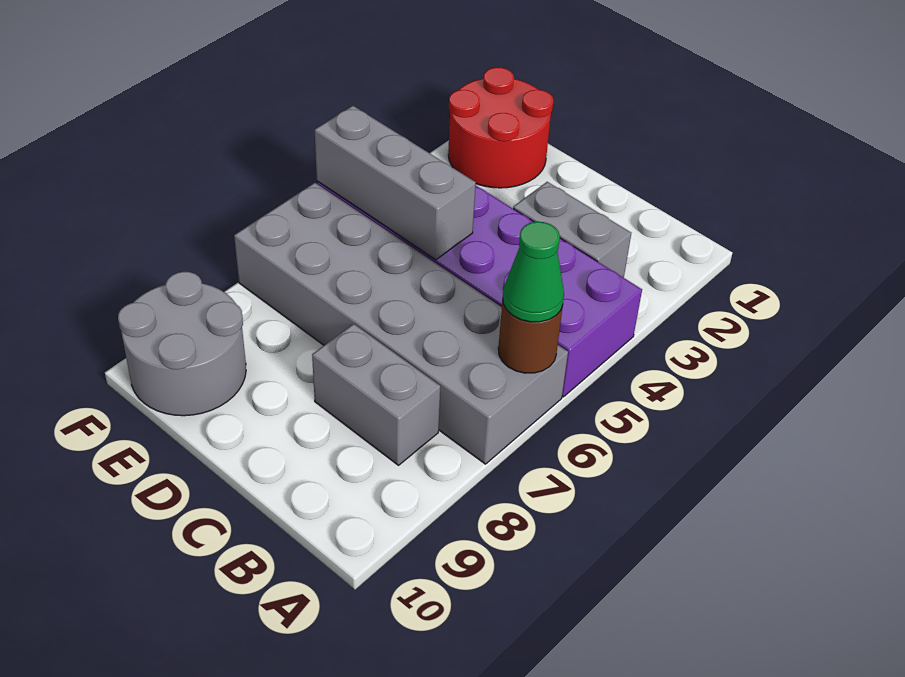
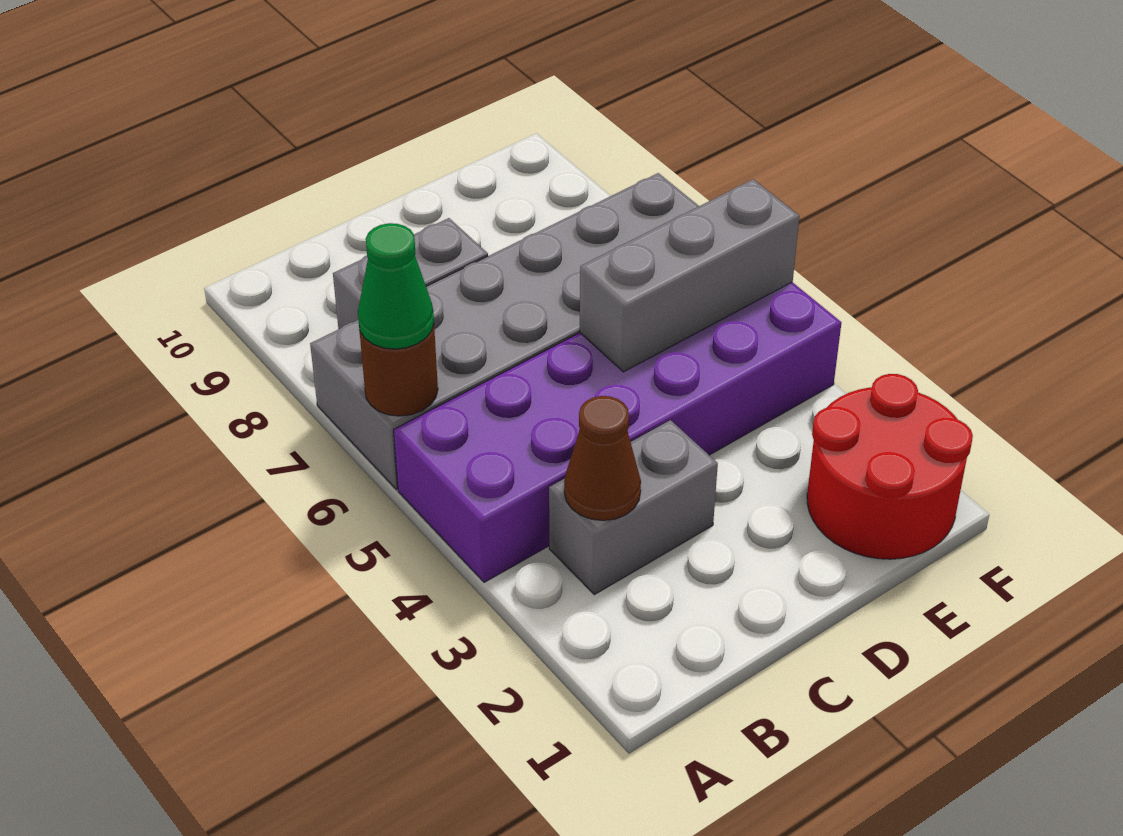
none -> brown cone B3 level 2
grey round brick E9:F10 level 1 -> none

